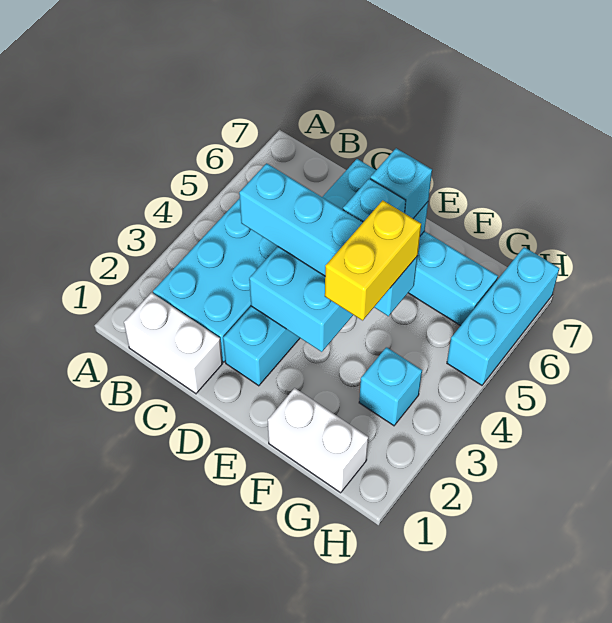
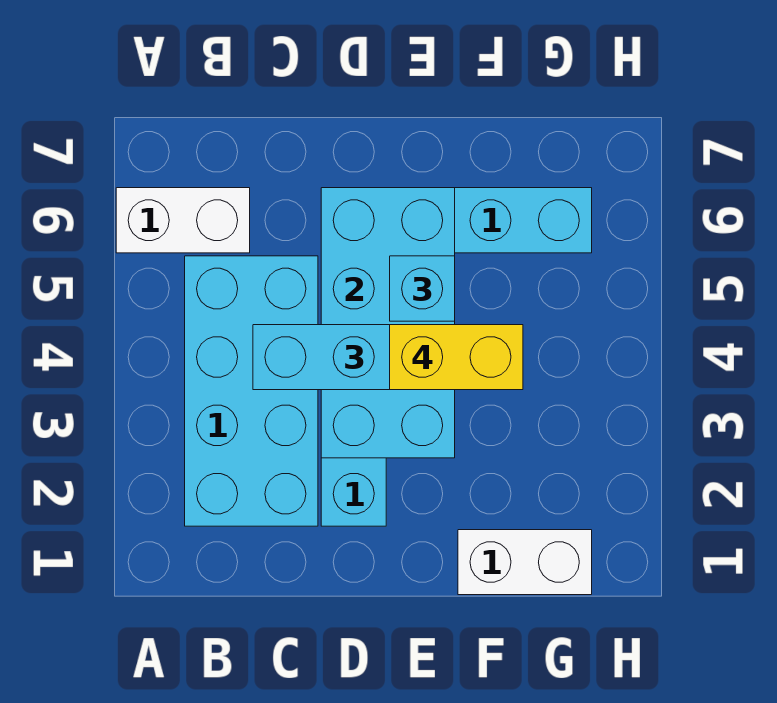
white brick B1:C1 level 1 -> white brick A6:B6 level 1
cyan brick E6 level 3 -> none
yellow brick F3:F4 level 4 -> yellow brick E4:F4 level 4
cyan brick G3 level 1 -> none
cyan brick H5:H7 level 1 -> none

